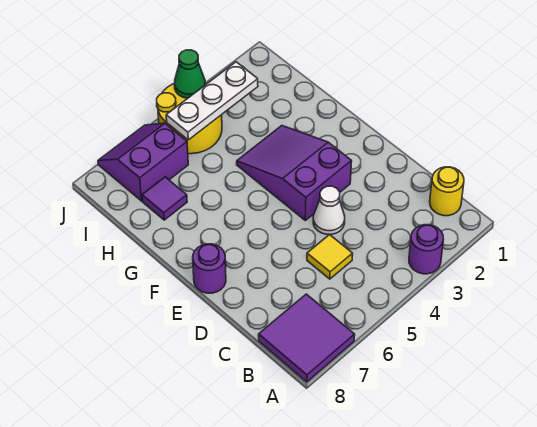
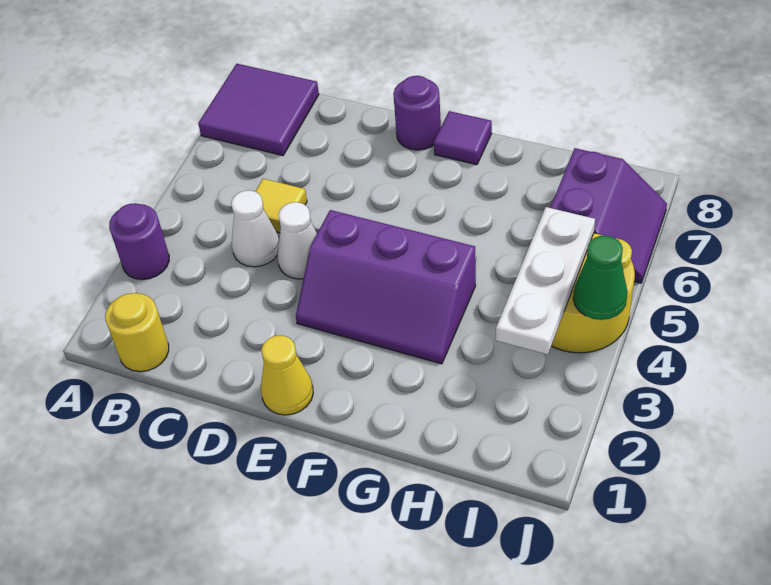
none -> white cone C4 level 1
none -> yellow cone E1 level 1
purple slope E3:G4 level 1 top E -> purple slope E3:G4 level 1 top 4
purple tile H7 level 1 -> purple tile F8 level 1

